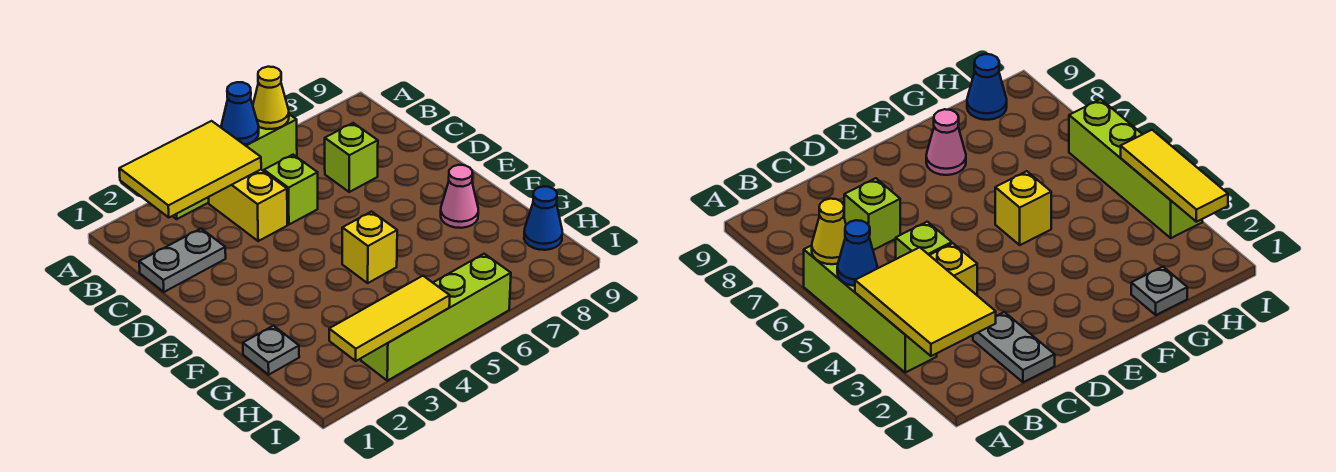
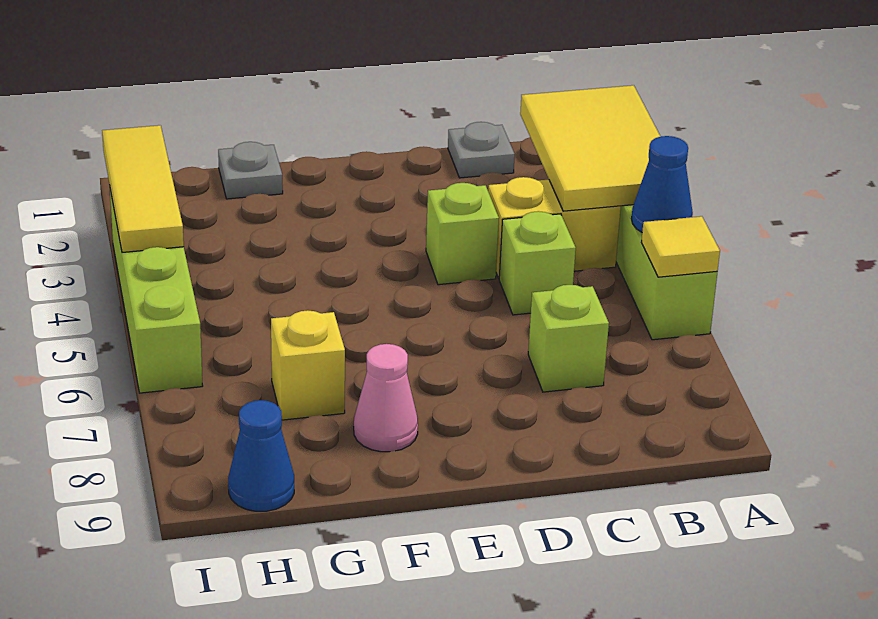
yellow cone A6 level 2 -> yellow tile A6 level 2
grey plate C1:C2 level 1 -> grey plate C1 level 1
none -> lime brick D4 level 1
yellow brick F5 level 1 -> yellow brick G7 level 1

